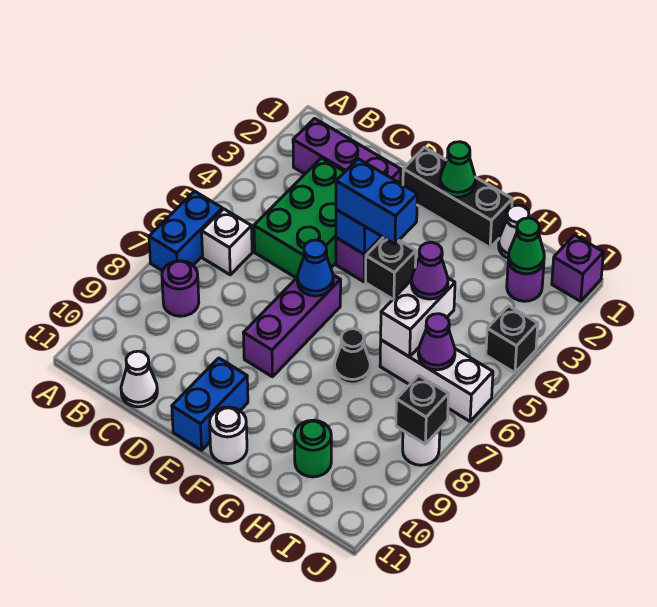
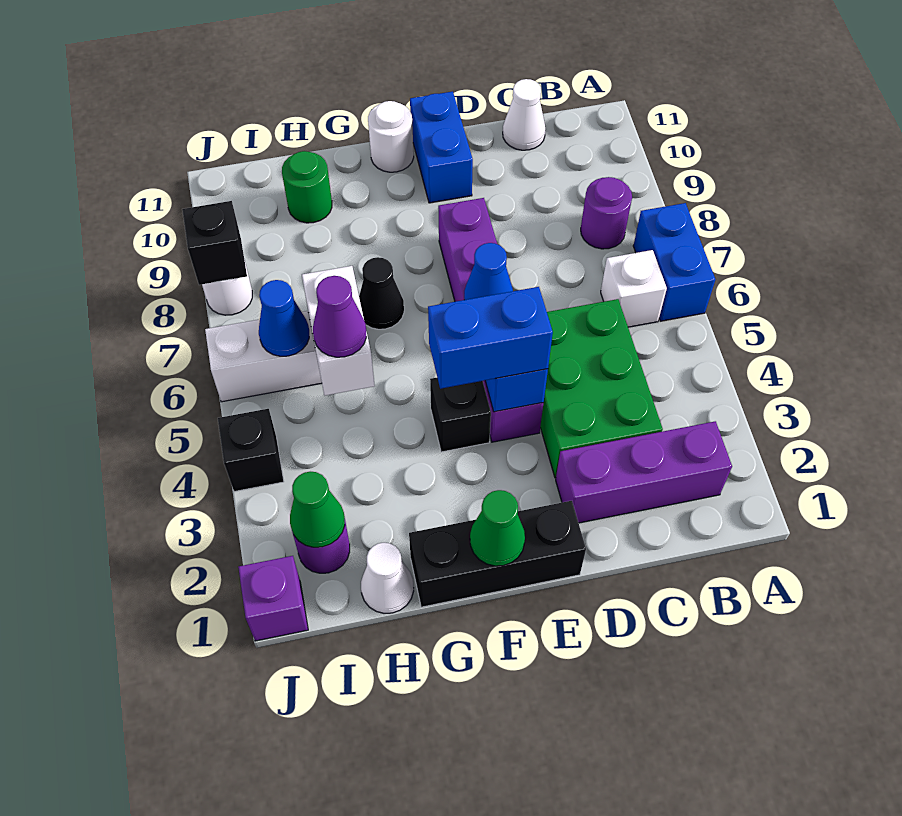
purple cone I6 level 2 -> blue cone I6 level 2

